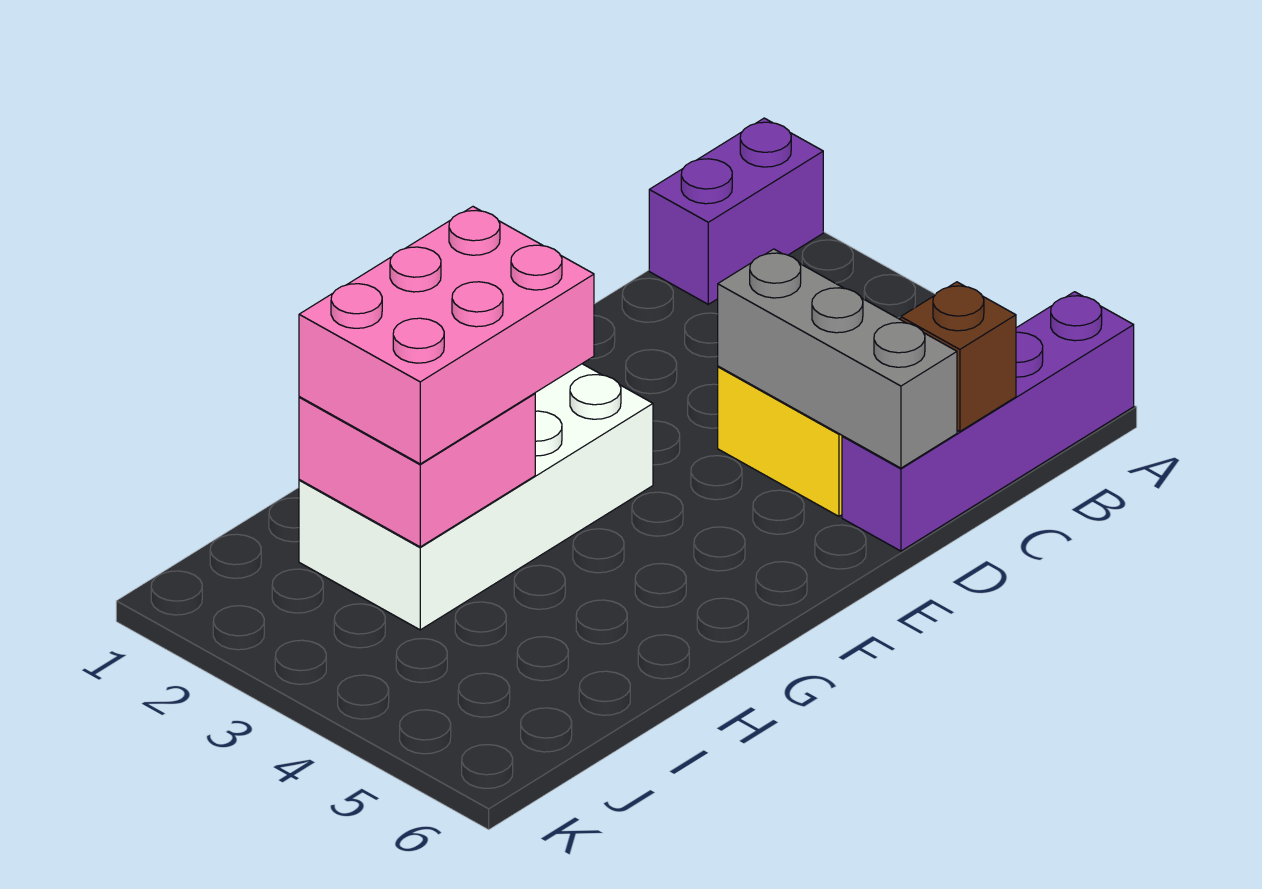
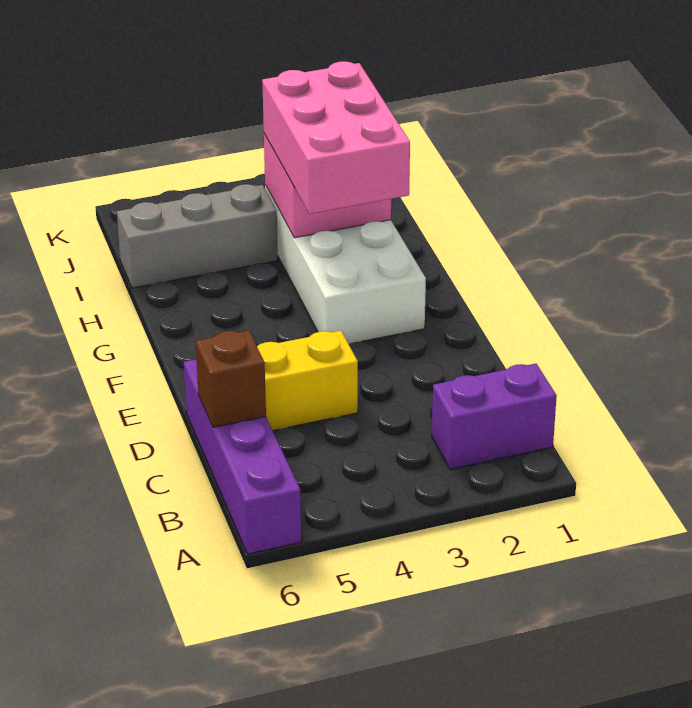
purple brick A1:B1 level 1 -> purple brick B1:B2 level 1
grey brick D4:D6 level 2 -> grey brick I4:I6 level 1

